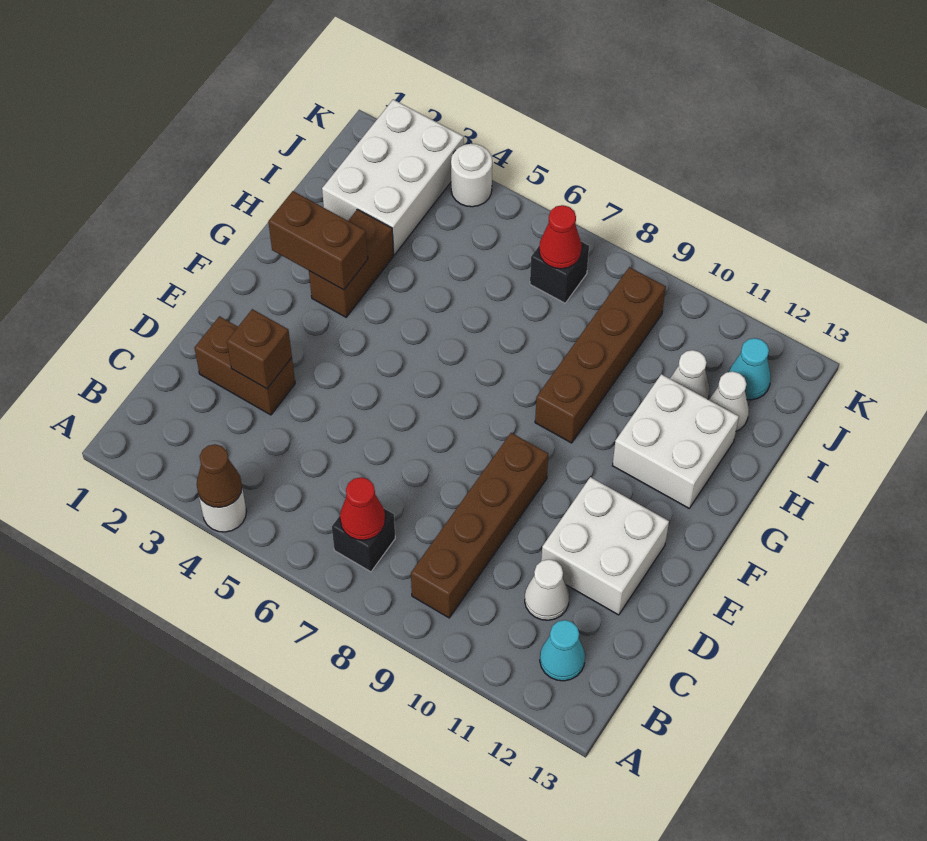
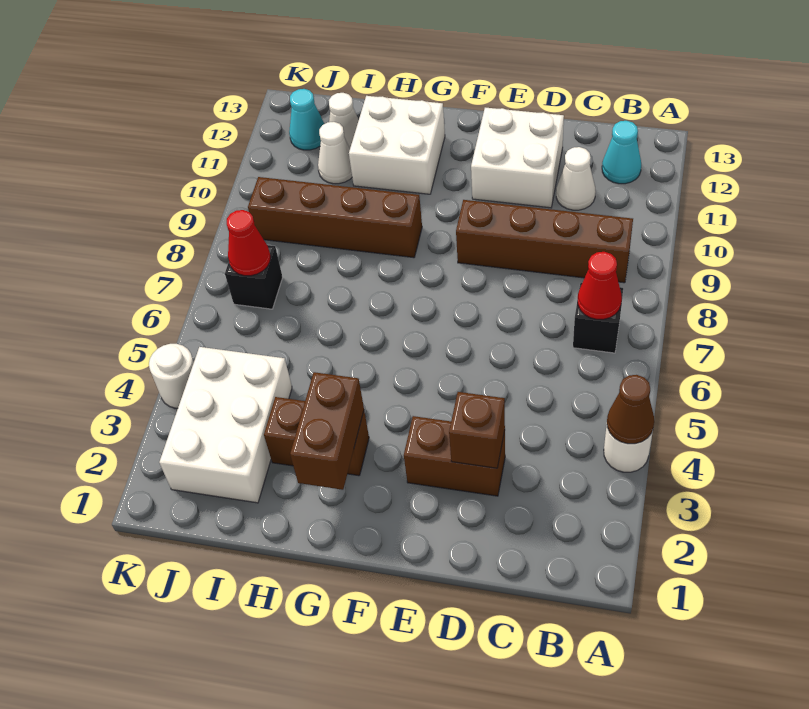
brown brick D2:D3 level 1 -> brown brick D3:E3 level 1
white brick I2:K3 level 1 -> white brick I2:J4 level 1

